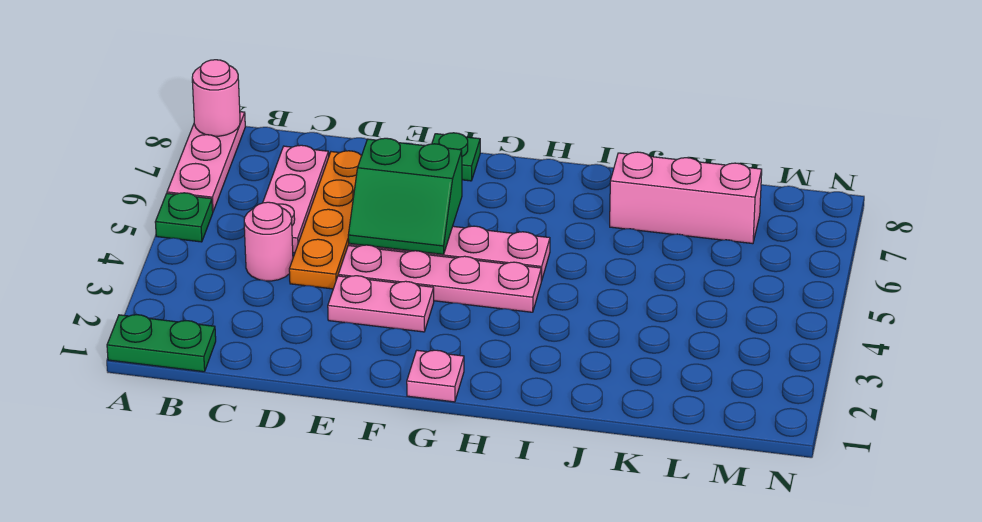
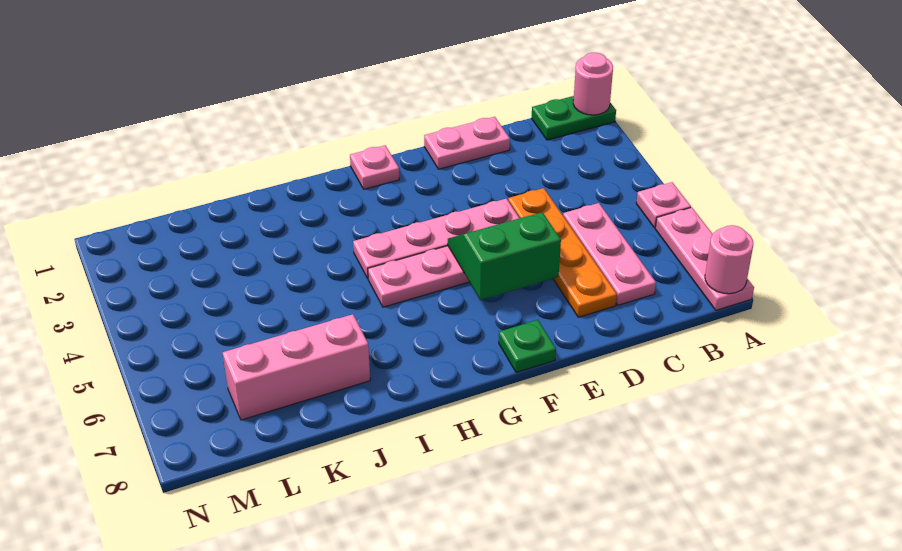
green plate A5 level 1 -> pink plate A5 level 1
pink round brick C4 level 1 -> pink round brick A1 level 2
pink plate E3:F3 level 1 -> pink plate D1:E1 level 1

